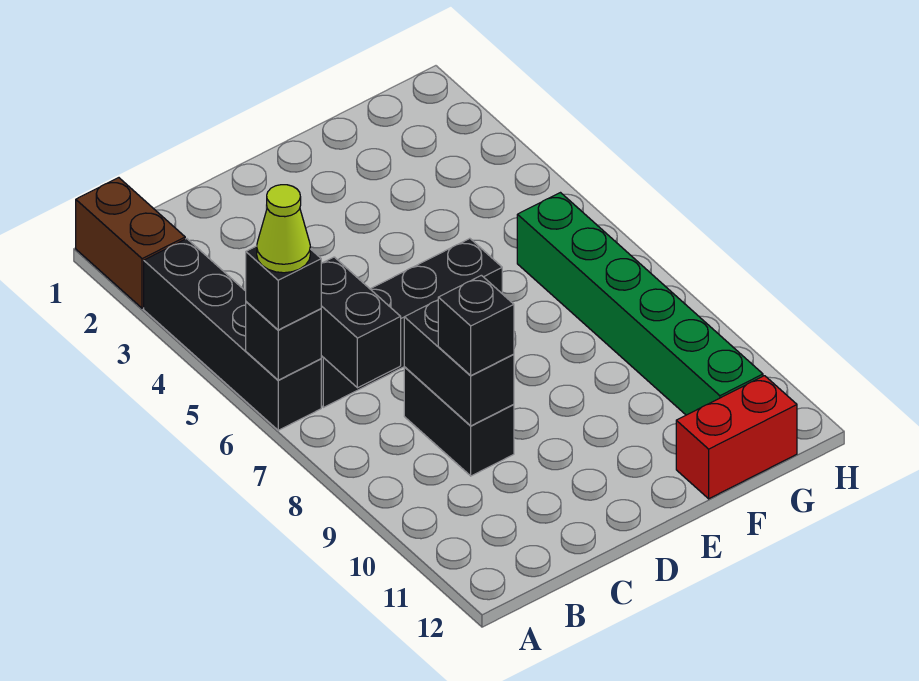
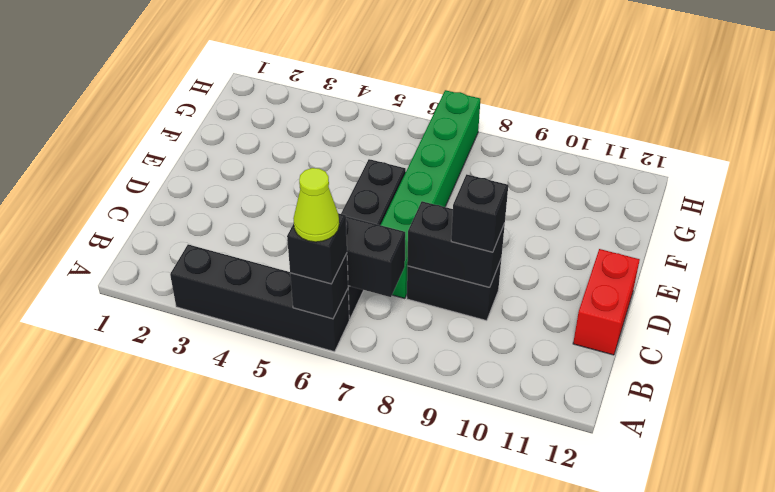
brown brick A1:A2 level 1 -> none
red brick F12:G12 level 1 -> red brick C12:D12 level 1
green brick G6:G11 level 1 -> green brick C7:H7 level 1

